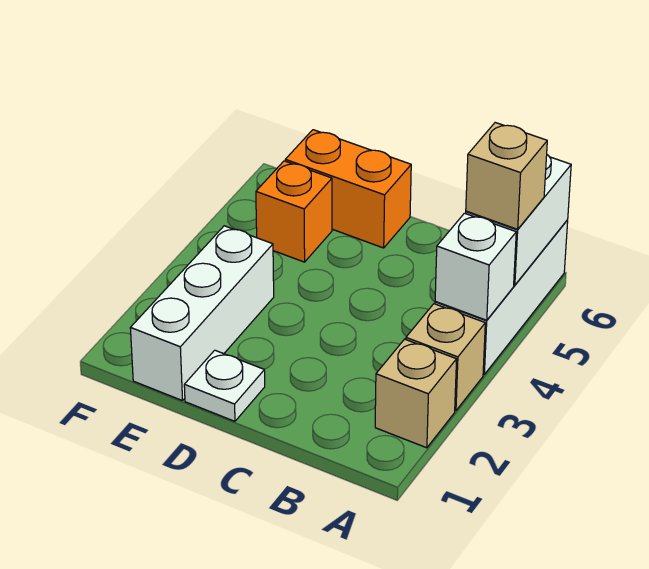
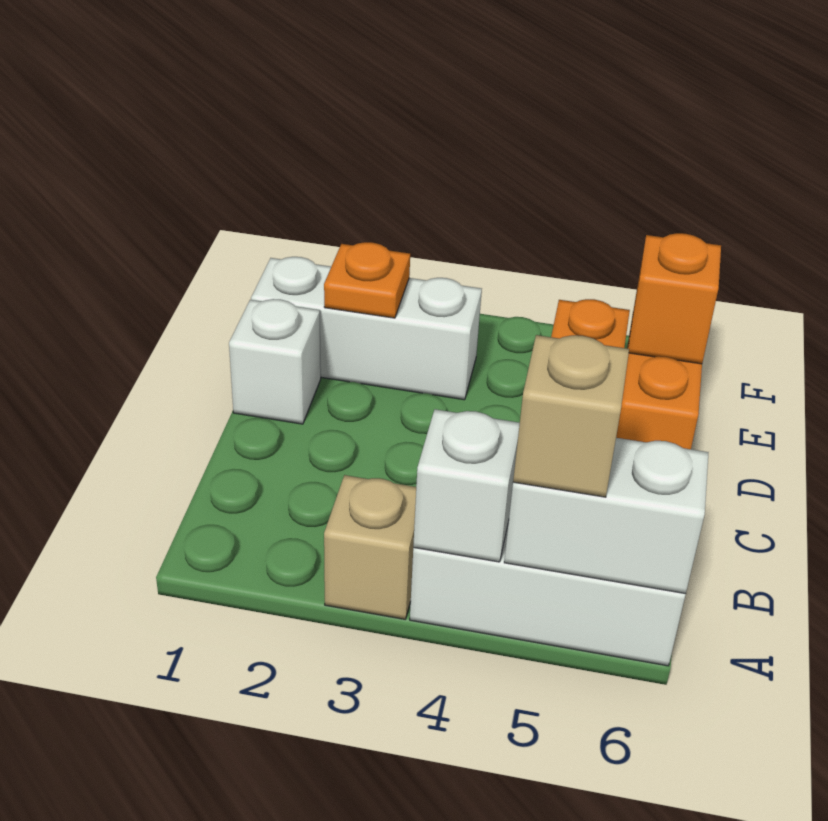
tan brick A2 level 1 -> none
white plate D1 level 1 -> white brick D1 level 1
none -> orange plate E2 level 2
none -> orange brick E6 level 2

